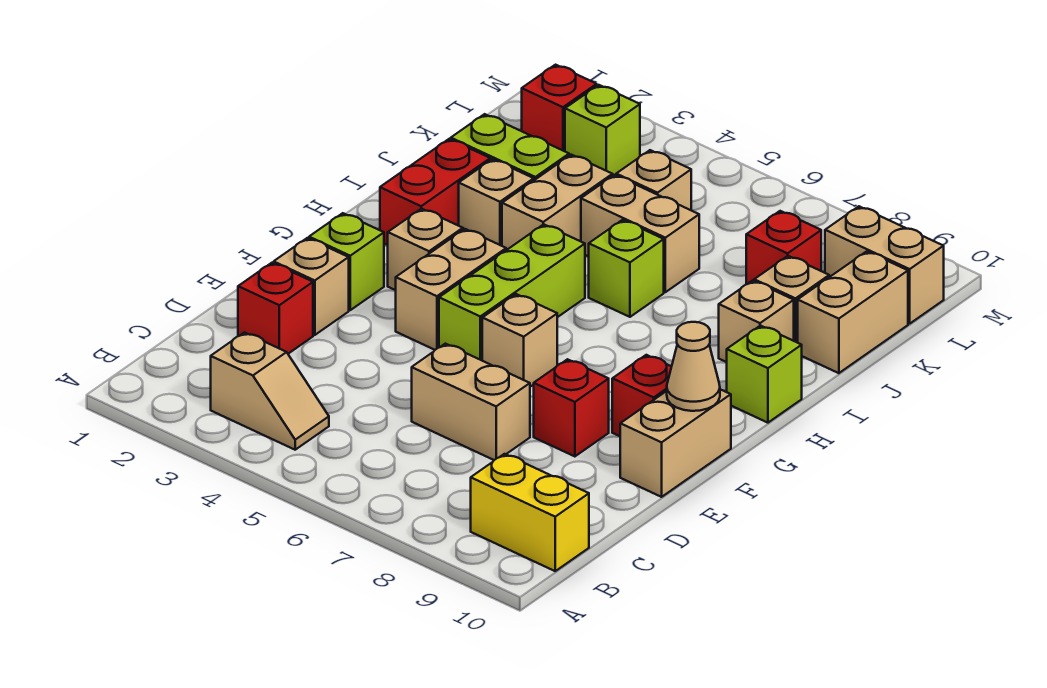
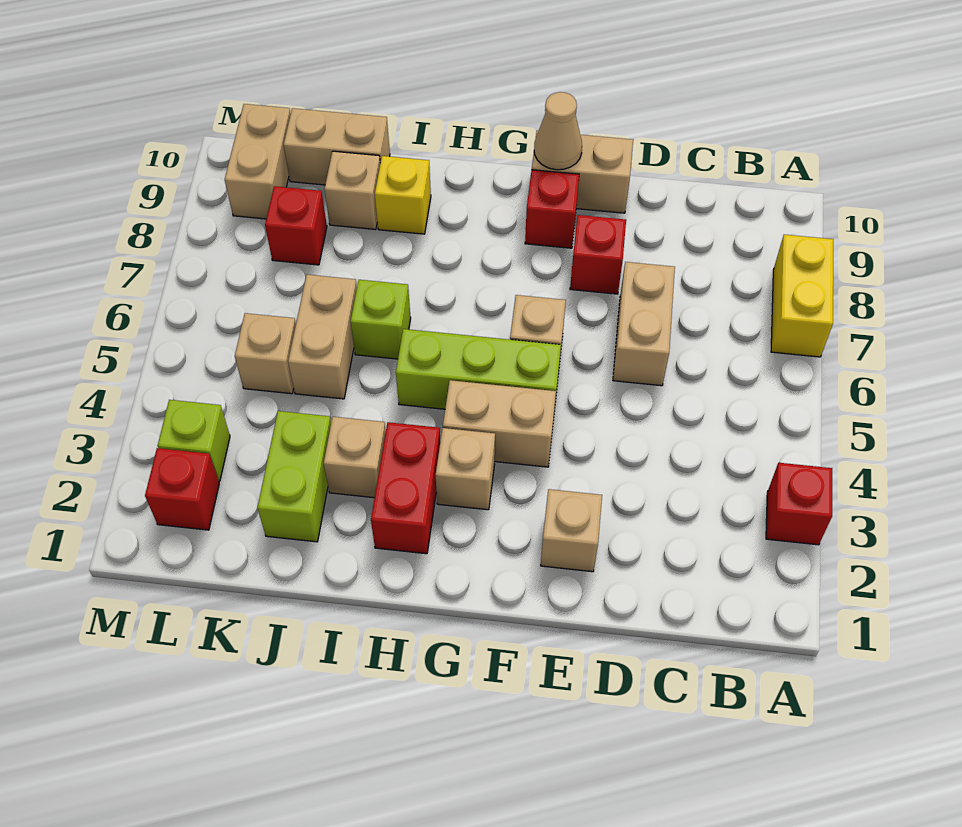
tan slope B3:B4 level 1 top 3 -> none
yellow brick B9:B10 level 1 -> yellow brick A7:A8 level 1
red brick D2 level 1 -> red brick A3 level 1
lime brick F2 level 1 -> none
red brick H2:I2 level 1 -> red brick H2:H3 level 1
lime brick H10 level 1 -> none
tan brick I4:J4 level 1 -> none
tan brick I9 level 1 -> yellow brick I9 level 1

